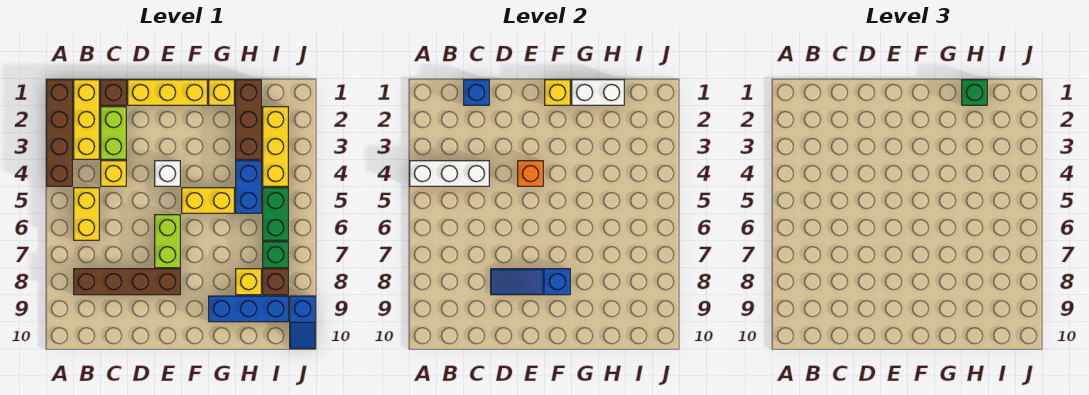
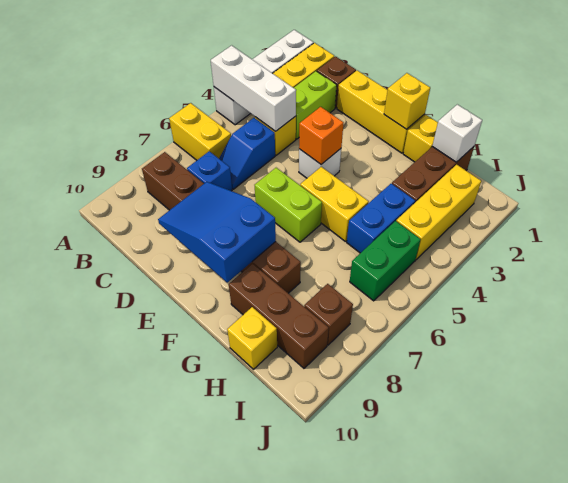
brown brick A1:A4 level 1 -> white brick A1:A4 level 1
yellow brick B5:B6 level 1 -> yellow brick A6:B6 level 1
brown brick B8:E8 level 1 -> brown brick B8:G8 level 1
blue brick C1 level 2 -> blue brick C7 level 1
blue slope D8:F8 level 2 top F -> blue slope D8:F9 level 2 top F
lime brick E6:E7 level 1 -> lime brick E6:F6 level 1
white brick G1:H1 level 2 -> white brick H1 level 2
blue brick G9:I9 level 1 -> brown brick G9:I9 level 1
green brick H1 level 3 -> none
yellow brick H8 level 1 -> yellow brick H10 level 1
green brick I7 level 1 -> none
blue slope J9:J10 level 1 top 9 -> blue slope C5:C6 level 1 top 5

